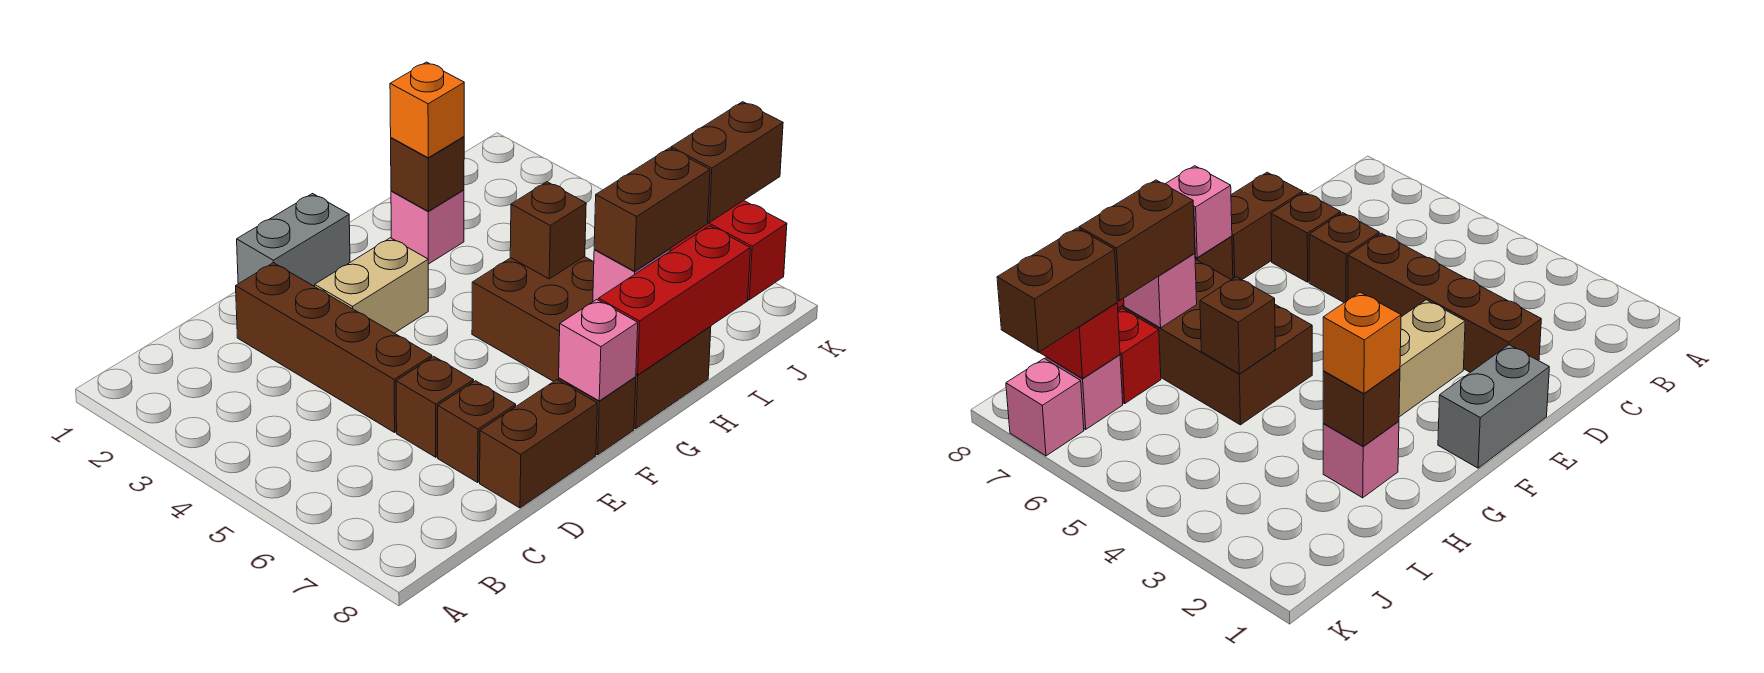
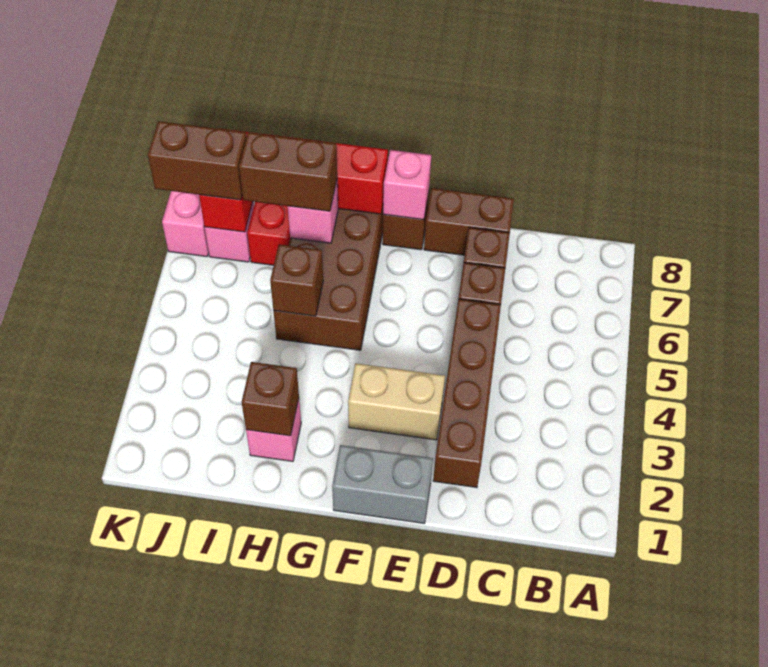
orange brick H2 level 3 -> none

